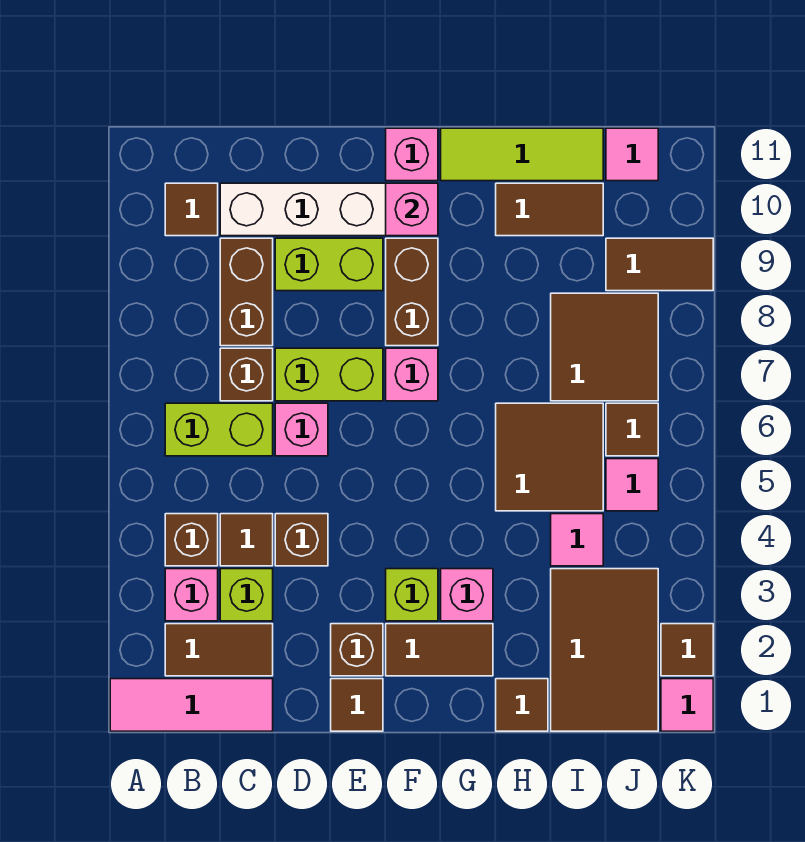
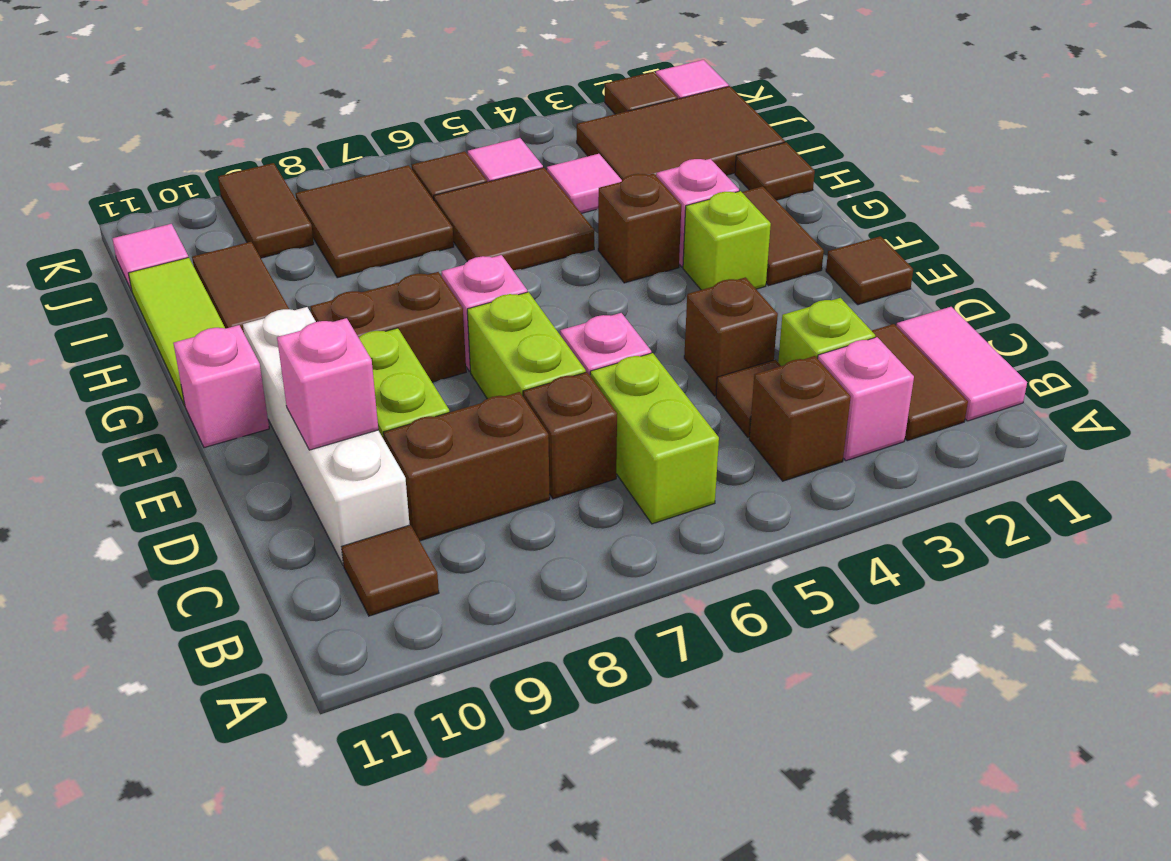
pink tile A1:C1 level 1 -> pink tile B1:C1 level 1
brown brick E2 level 1 -> brown brick G4 level 1
pink brick F10 level 2 -> pink brick D10 level 2

